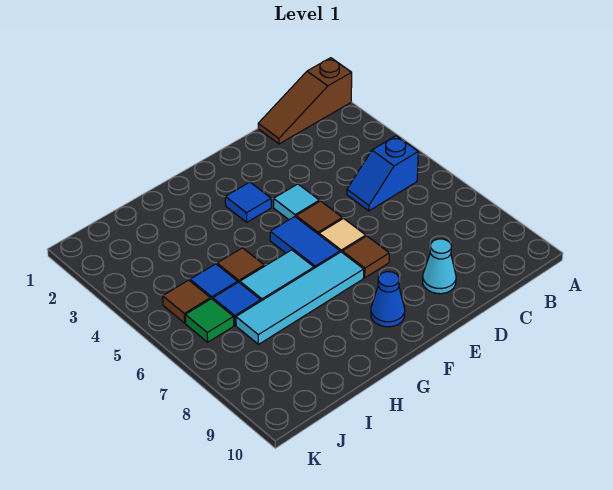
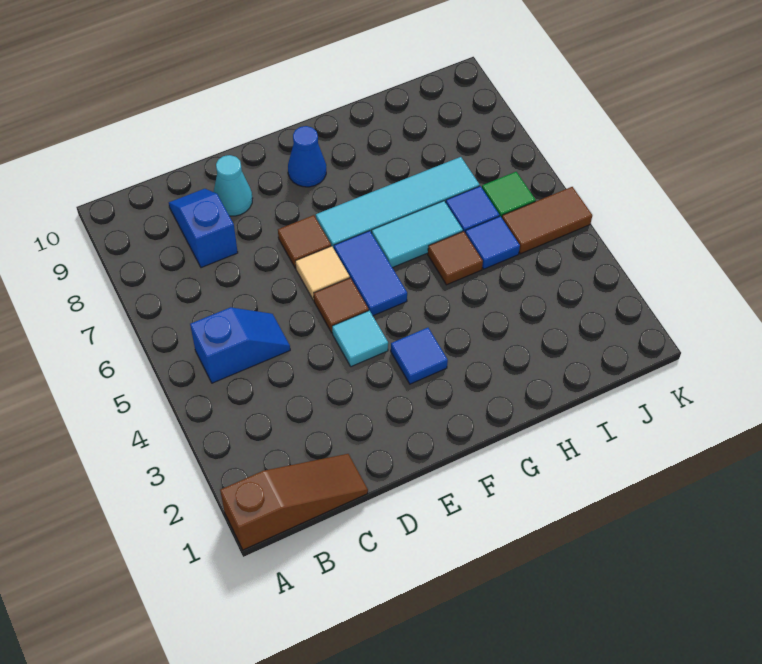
none -> blue slope C8:C9 level 1 top 8
brown tile J5 level 1 -> brown tile J5:K5 level 1

